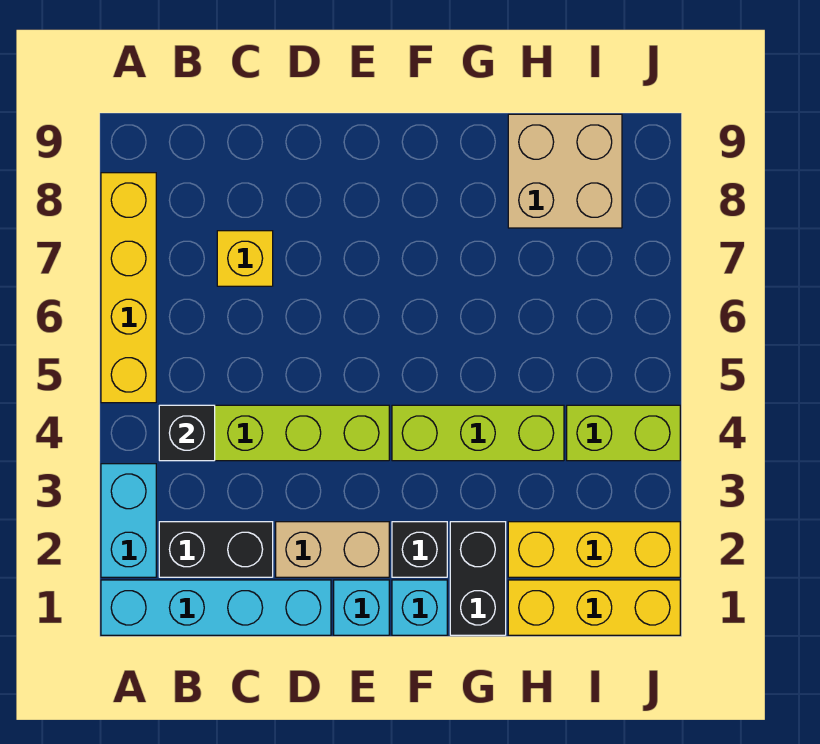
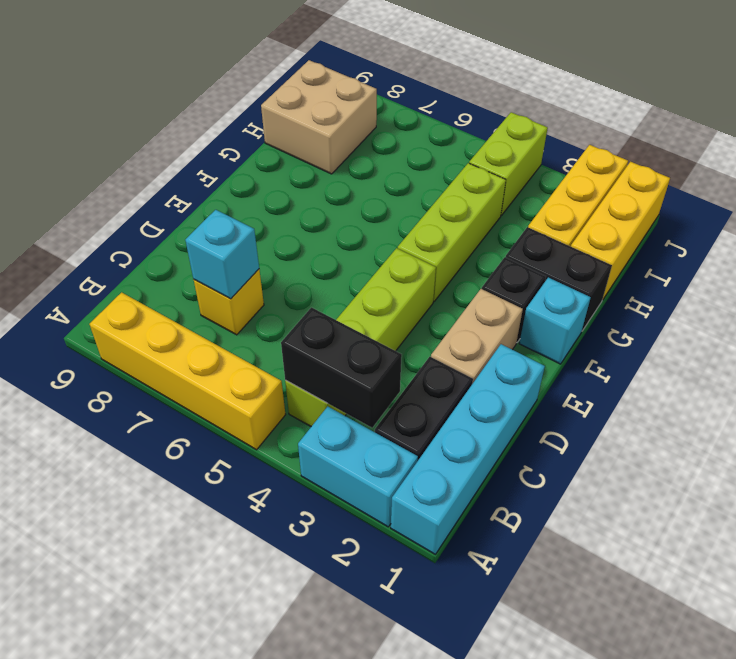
black brick B4 level 2 -> black brick B3:B4 level 2
cyan brick E1 level 1 -> cyan brick C7 level 2

